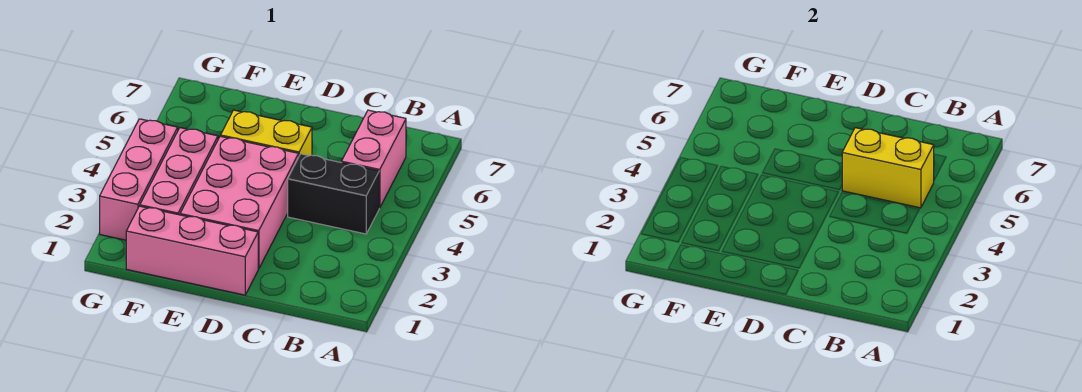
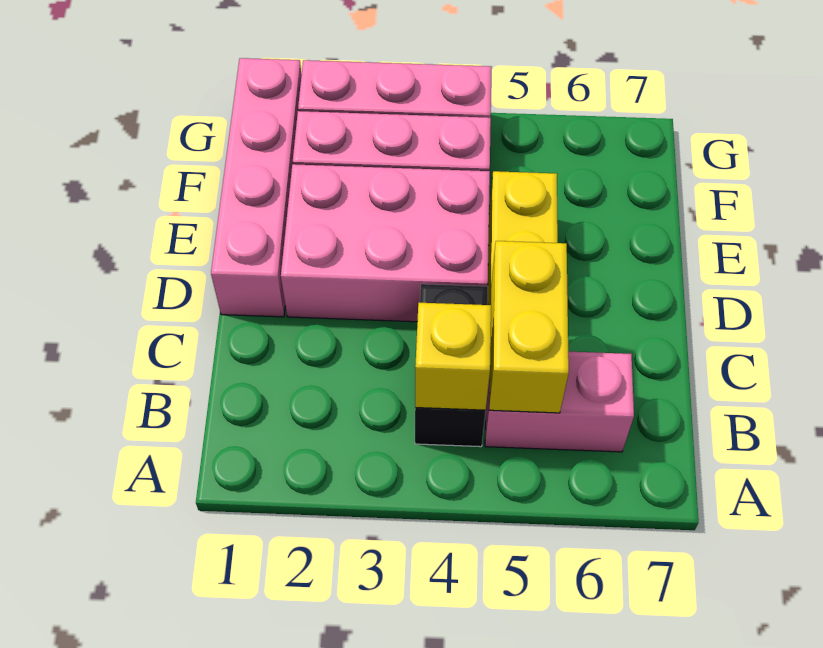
none -> yellow brick B4 level 2
pink brick D1:F1 level 1 -> pink brick D1:G1 level 1

